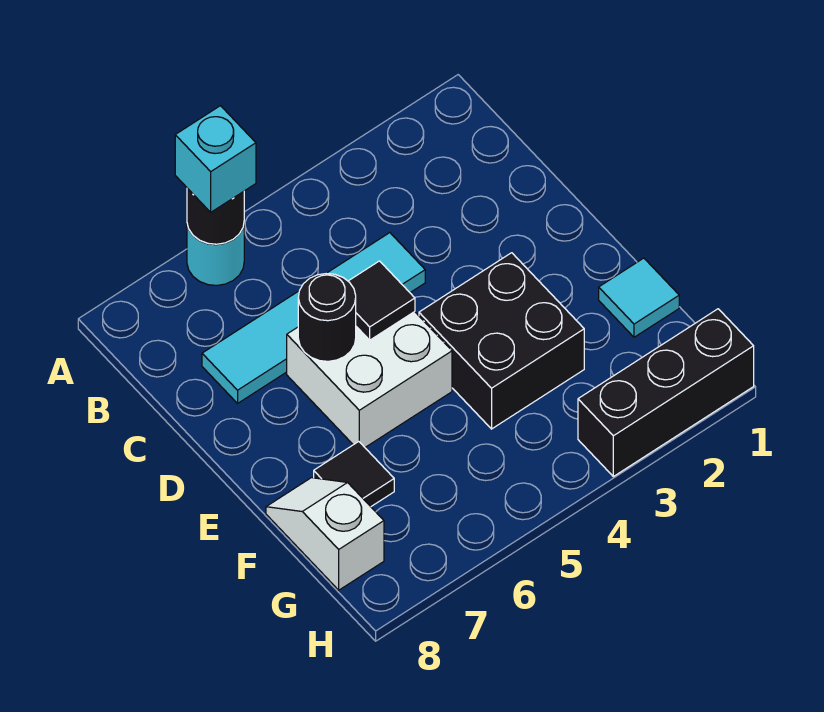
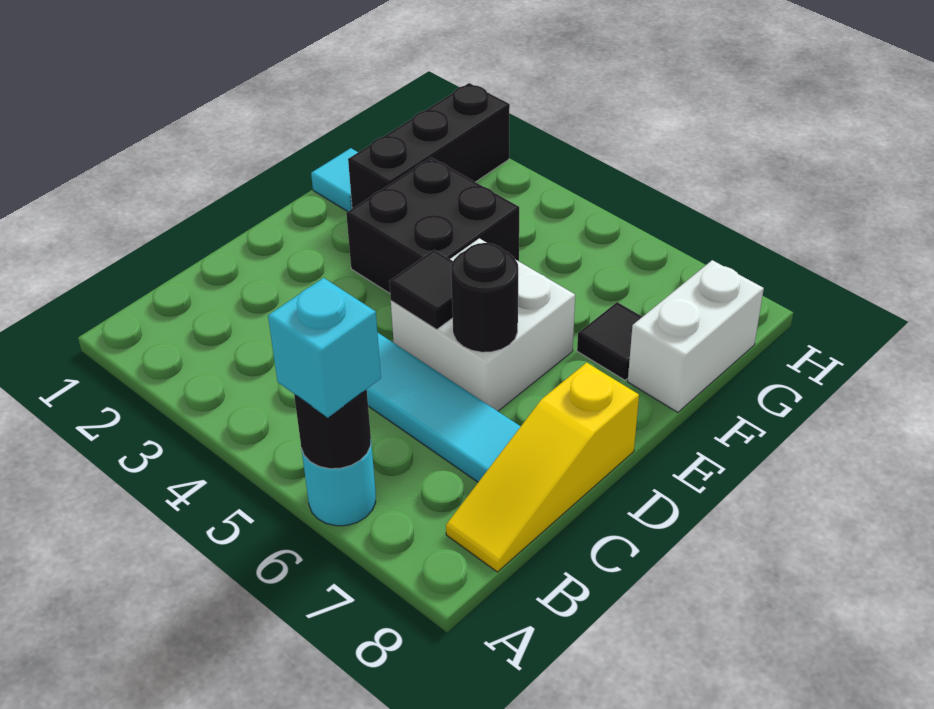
none -> yellow slope B8:D8 level 1 top D
white slope F8:G8 level 1 top G -> white brick F8:G8 level 1
black brick H1:H3 level 1 -> black brick F2:H2 level 1

